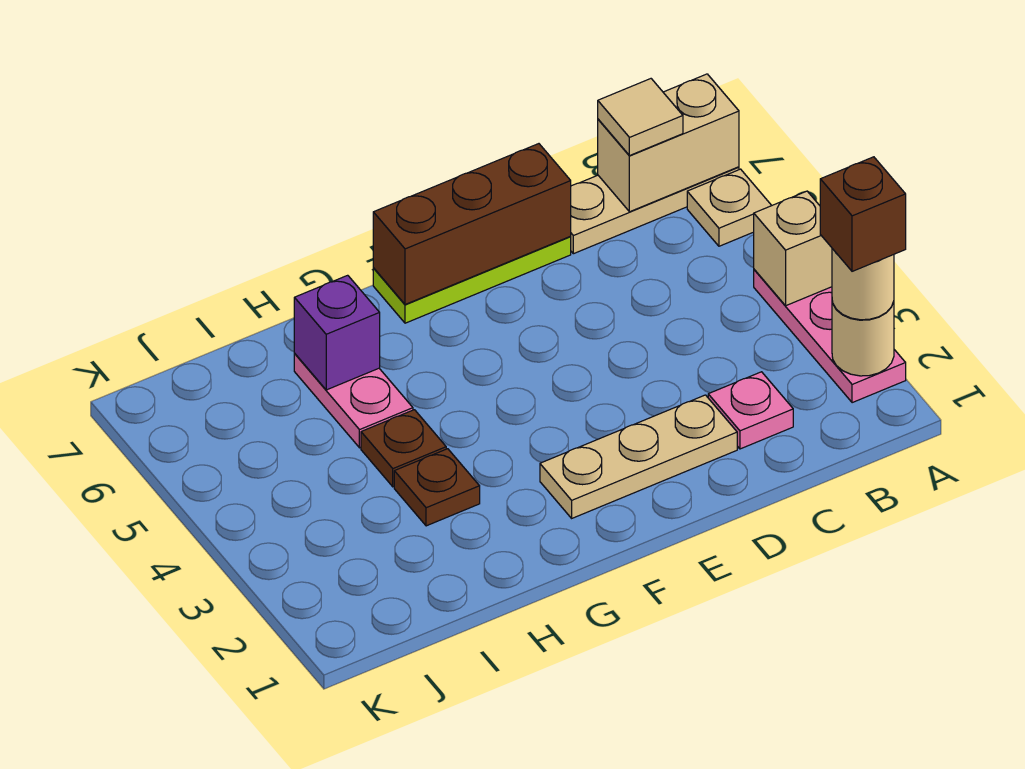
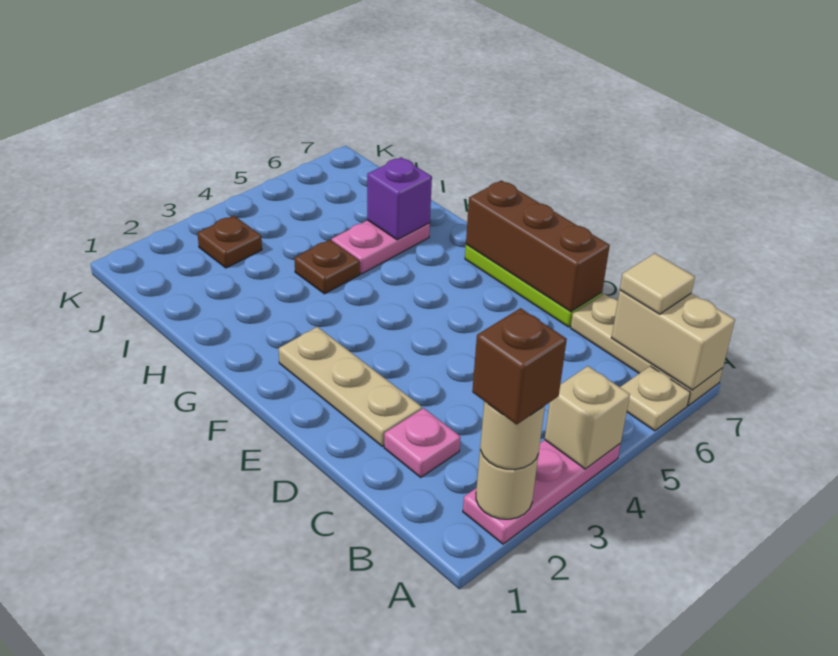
brown plate H3 level 1 -> brown plate J3 level 1

